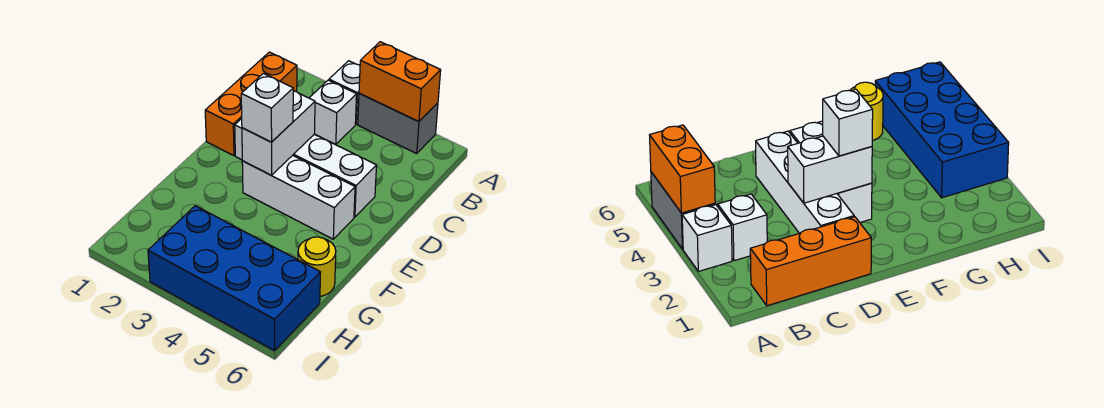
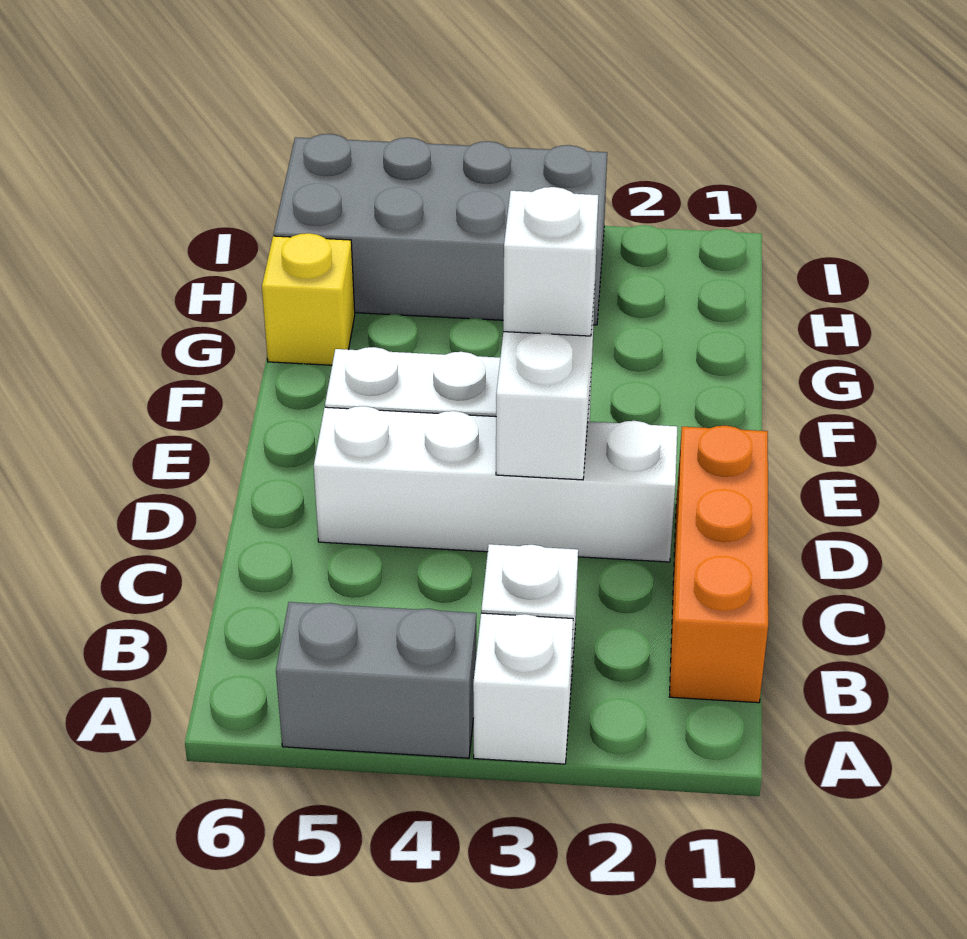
orange brick A4:A5 level 2 -> none
yellow round brick G6 level 1 -> yellow brick G6 level 1
blue brick H3:I6 level 1 -> grey brick H3:I6 level 1

